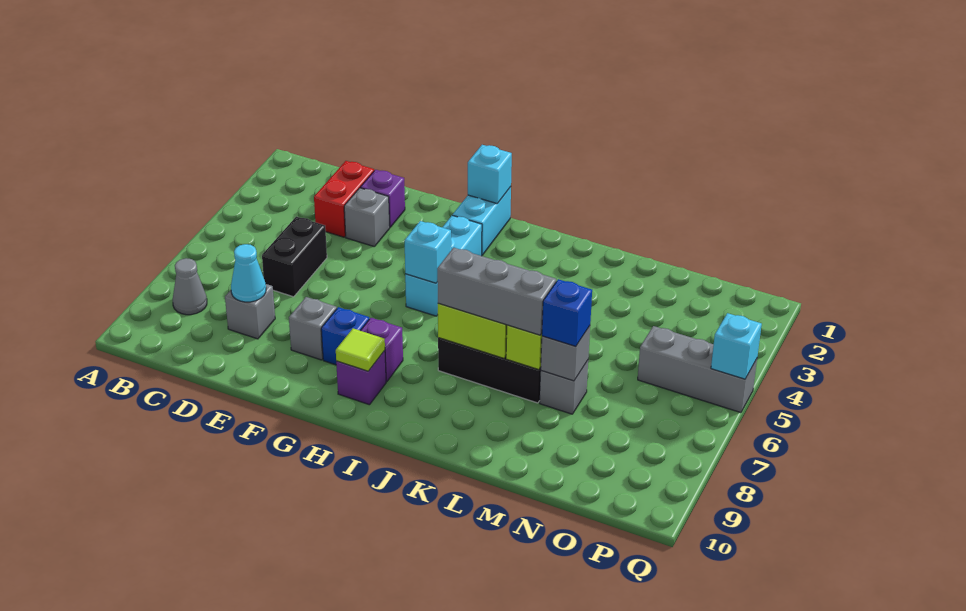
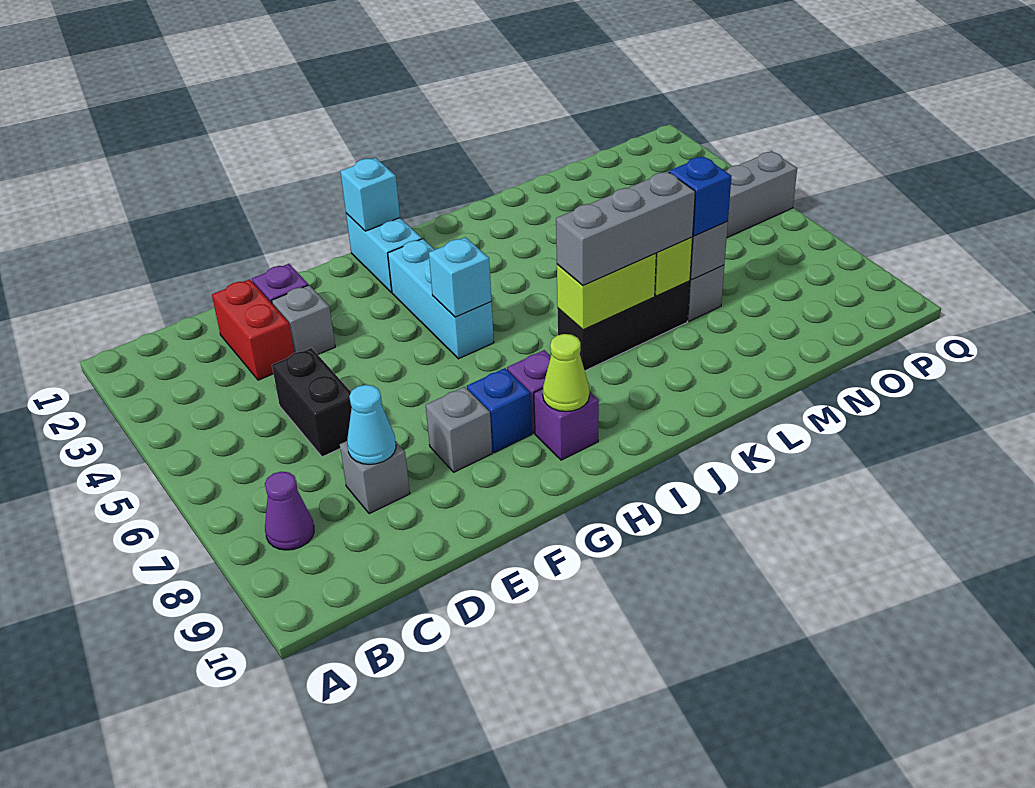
grey cone B8 level 1 -> purple cone B8 level 1
lime tile H9 level 2 -> lime cone H9 level 2
cyan brick Q5 level 2 -> none

